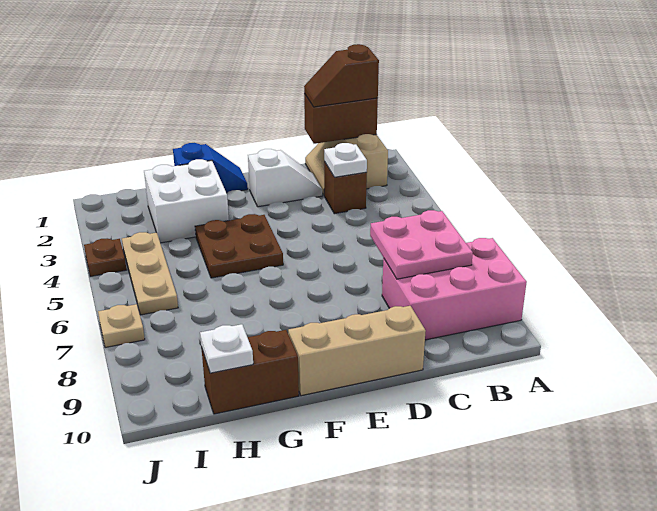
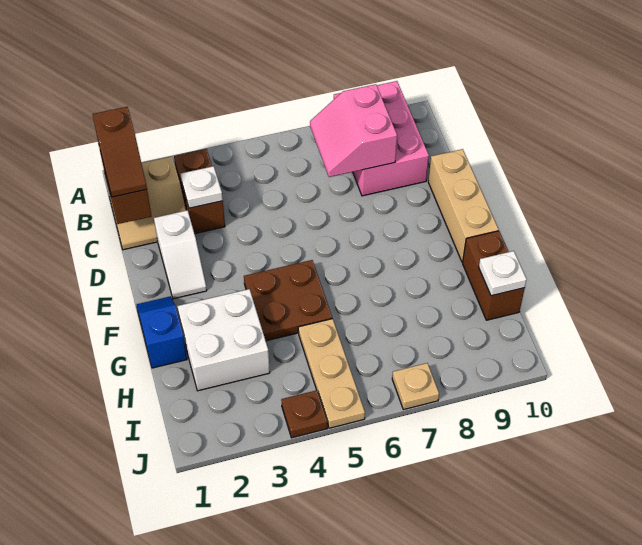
pink plate B7:C8 level 2 -> pink slope B7:C8 level 2 top 8
brown brick C3 level 1 -> brown brick B3:C3 level 1
white slope D2:E2 level 1 top E -> white slope D2:E2 level 1 top D
tan plate I4:I6 level 1 -> tan plate H5:J5 level 1

